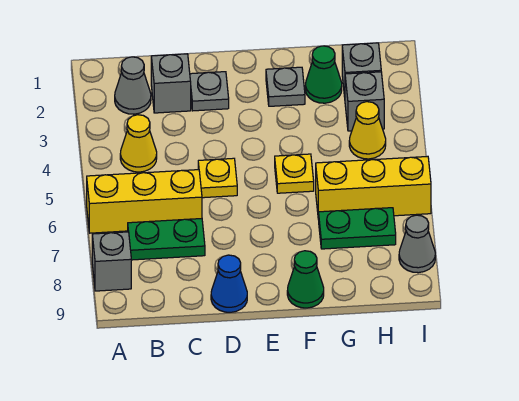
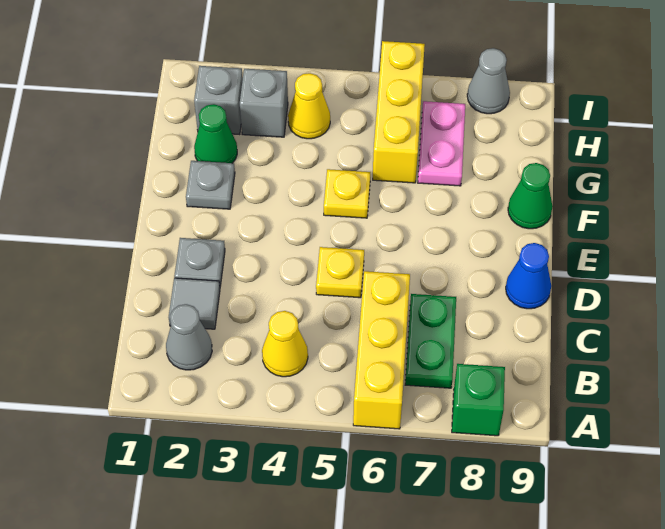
grey brick A8 level 1 -> green brick A8 level 1
grey brick C2 level 1 -> grey tile C2 level 1
green plate G7:H7 level 1 -> pink plate G7:H7 level 1

